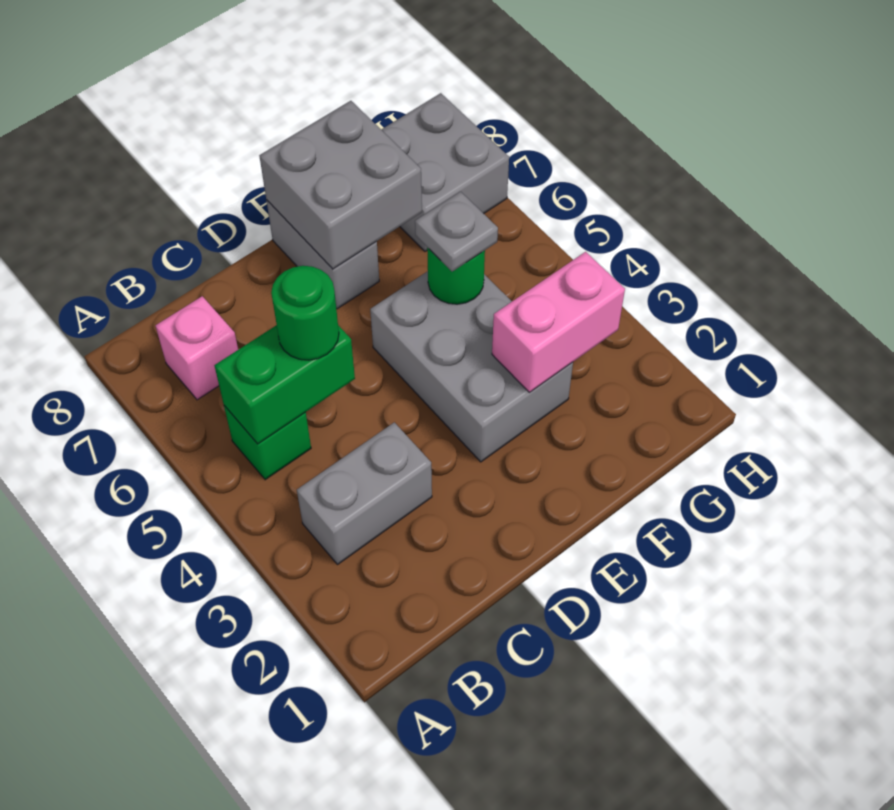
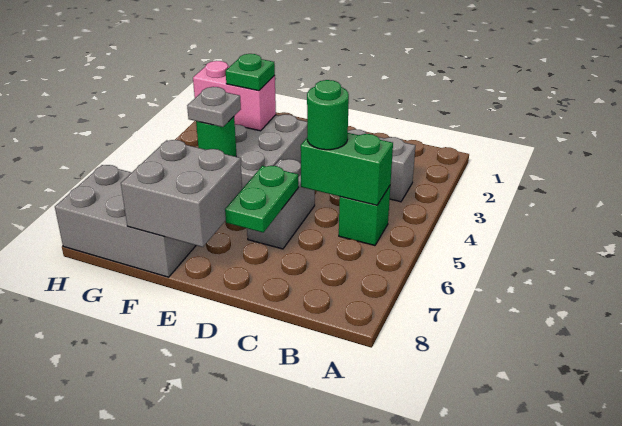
pink brick B7 level 1 -> none
none -> green plate D6:D7 level 2
grey brick E7:E8 level 1 -> grey brick D5:D6 level 1
none -> green plate F3 level 3
grey brick G7:H8 level 1 -> grey brick F7:H8 level 1

